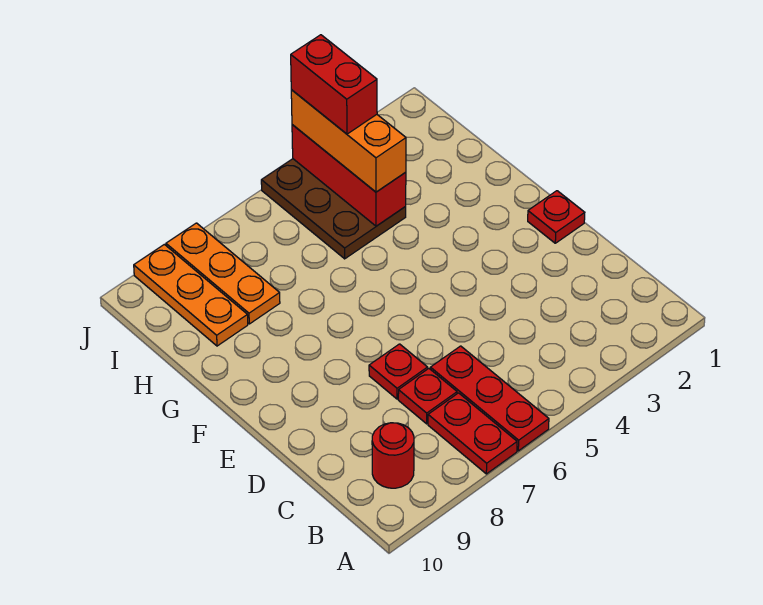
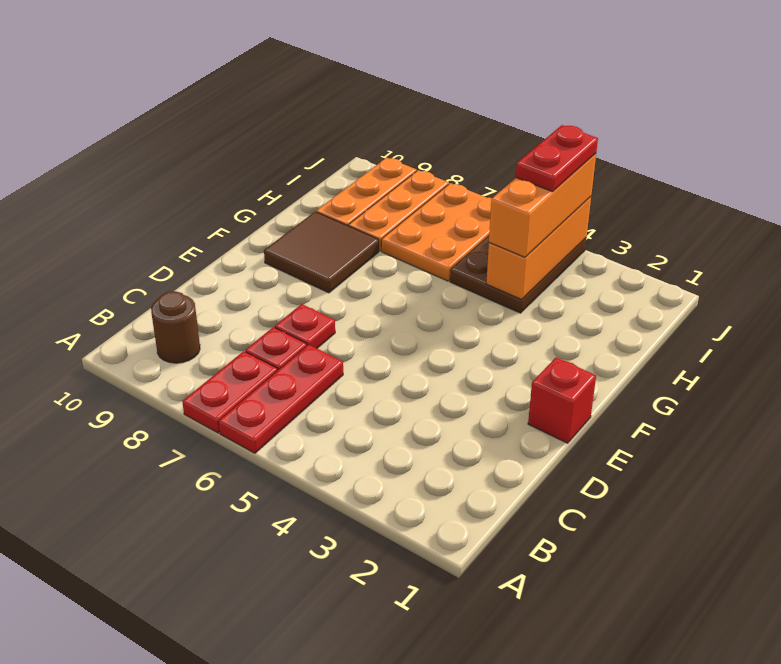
red round brick B9 level 1 -> brown round brick B9 level 1
red plate E1 level 1 -> red brick E1 level 1
none -> brown tile F8:G9 level 1
red brick H4:J4 level 2 -> orange brick H4:J4 level 2
none -> orange plate H6:J7 level 1
red brick I4:J4 level 4 -> red plate I4:J4 level 4

